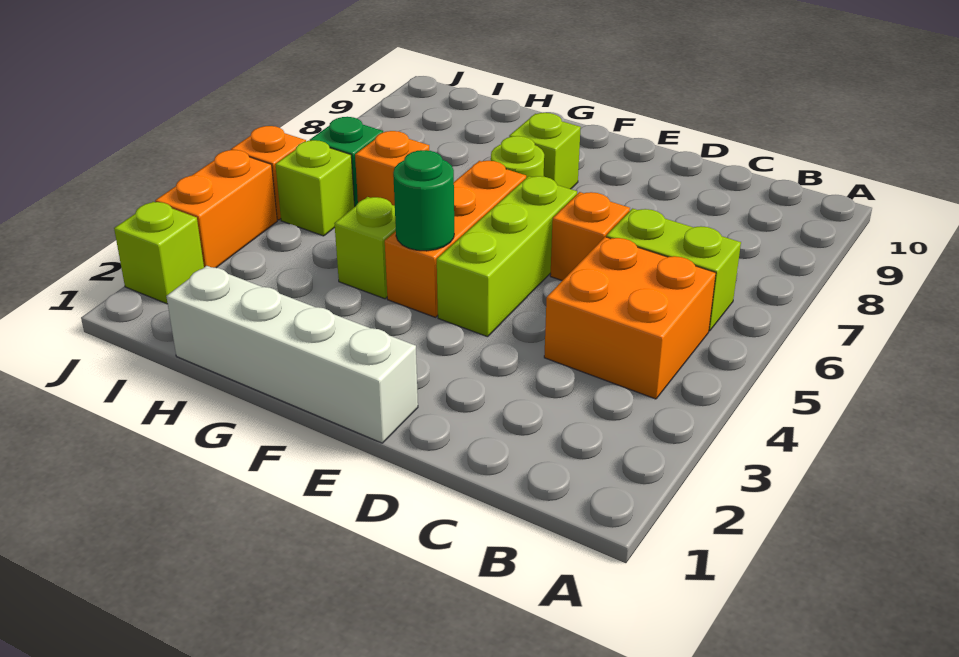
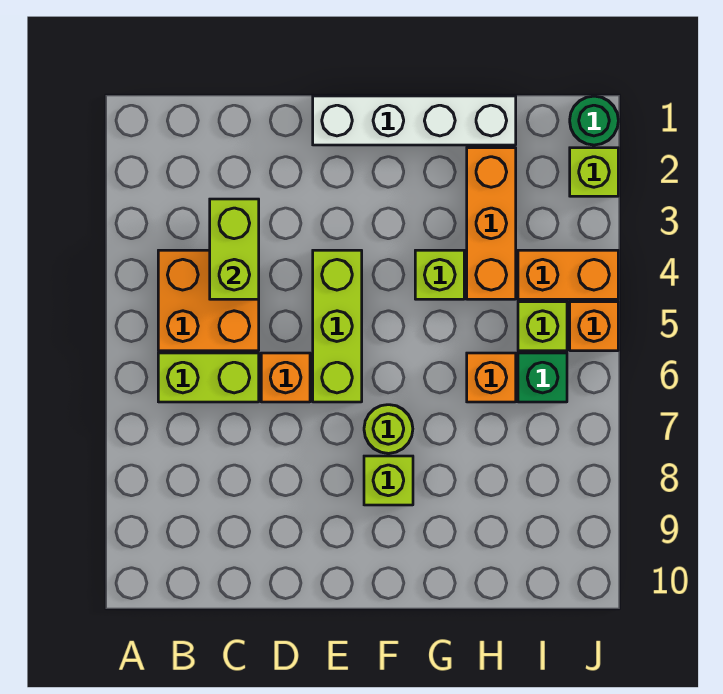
none -> lime brick C3:C4 level 2
orange brick F4:F6 level 1 -> orange brick H2:H4 level 1
green round brick F4 level 2 -> green round brick J1 level 1
orange brick J3:J4 level 1 -> orange brick I4:J4 level 1

